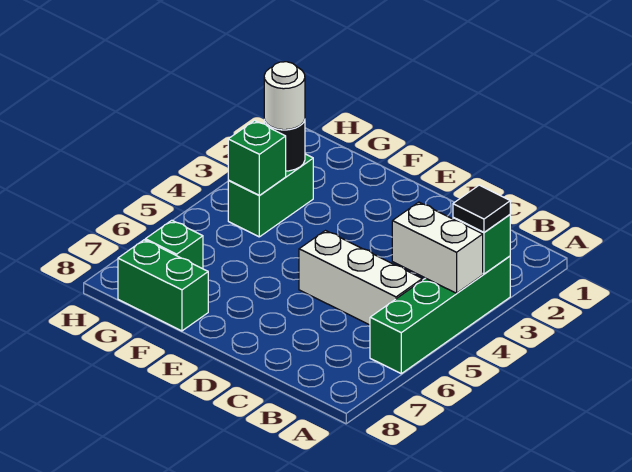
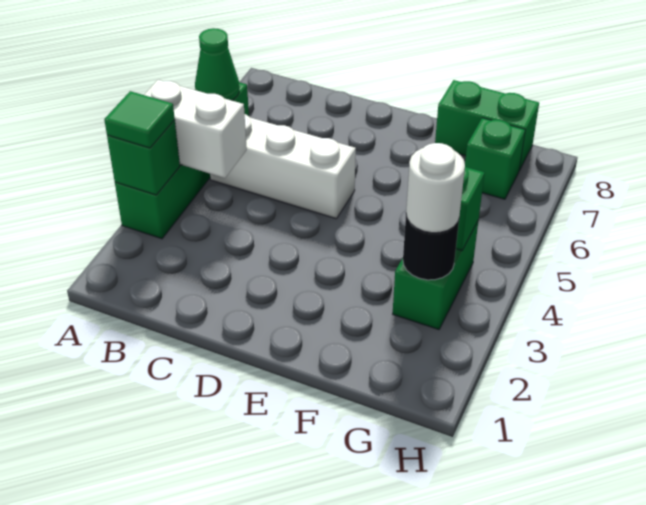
black tile A3 level 3 -> green tile A3 level 3
none -> green cone A6 level 2

